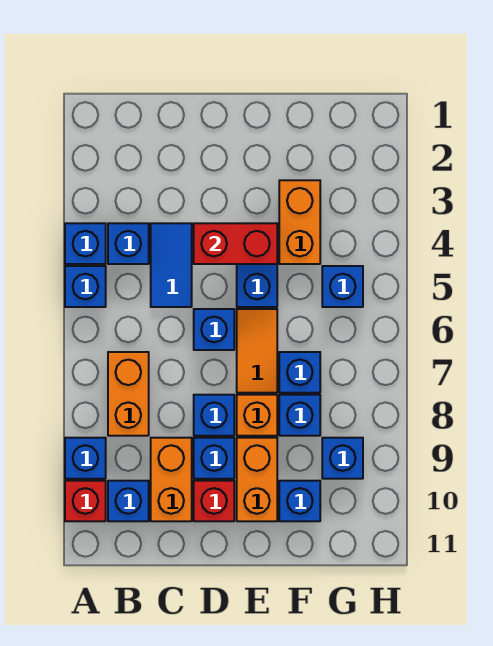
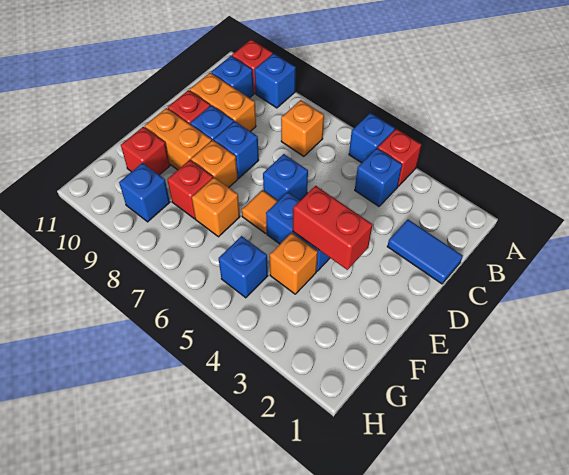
blue brick A4 level 1 -> red brick A4 level 1
orange brick B7:B8 level 1 -> orange brick B7 level 1
blue tile C4:C5 level 1 -> blue tile C1:C2 level 1
red brick D4:E4 level 2 -> red brick E3:E4 level 2
orange tile E6:E7 level 1 -> orange tile E6 level 1
orange brick F3:F4 level 1 -> orange brick F4 level 1
blue brick F7 level 1 -> orange brick F7 level 1
blue brick F8 level 1 -> red brick F8 level 1
blue brick F10 level 1 -> red brick F10 level 1

